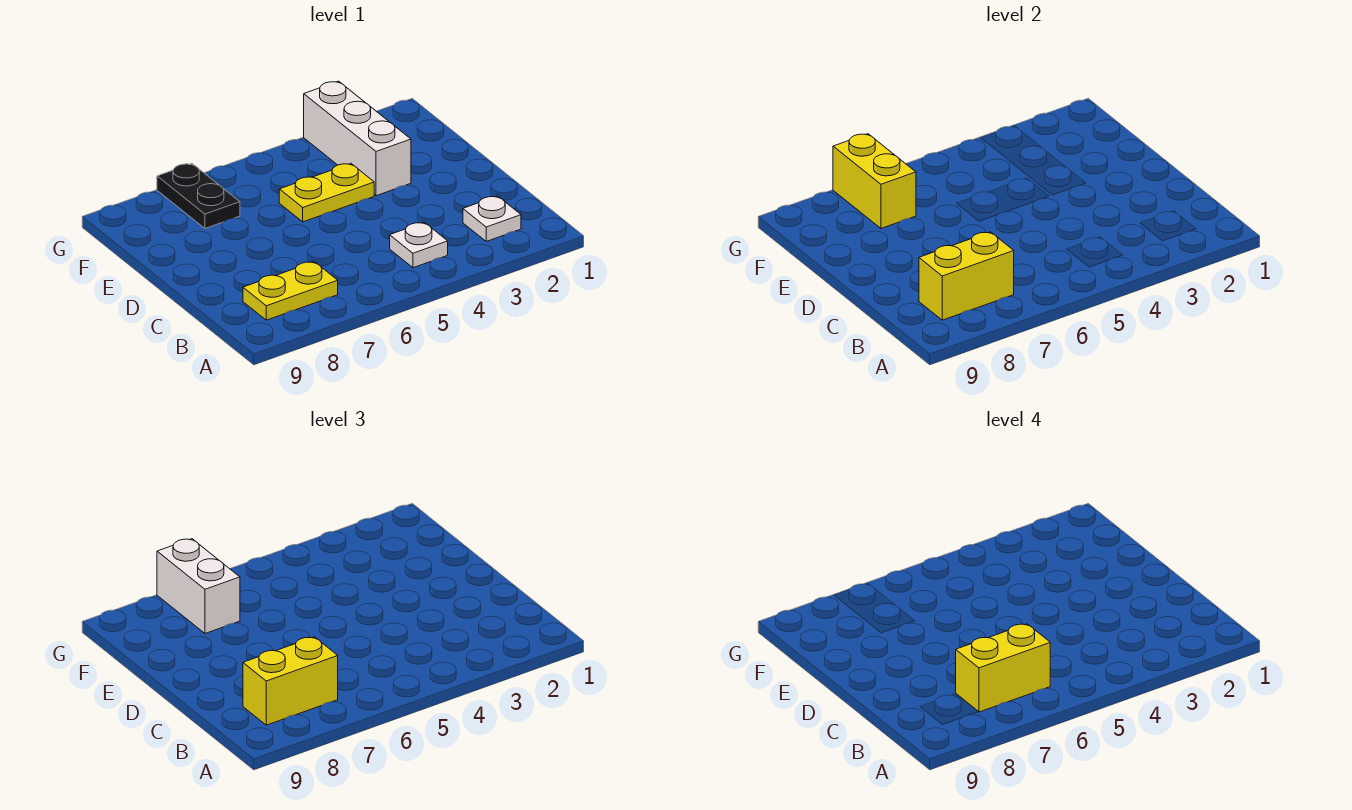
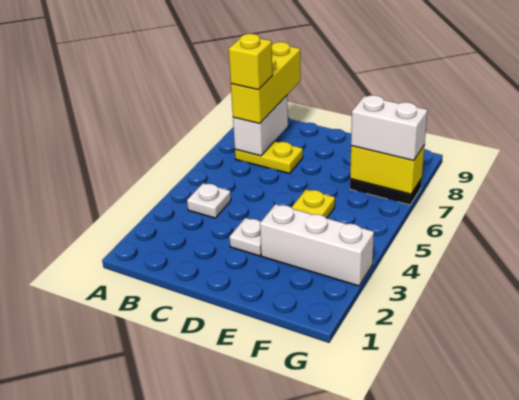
white plate B2 level 1 -> white plate D3 level 1
yellow brick B6:B7 level 4 -> yellow brick B7 level 4
yellow plate B7:B8 level 1 -> yellow plate B7:C7 level 1
yellow brick B7:B8 level 2 -> white brick B7:B8 level 2
yellow brick B7:B8 level 3 -> yellow brick B7:B9 level 3

